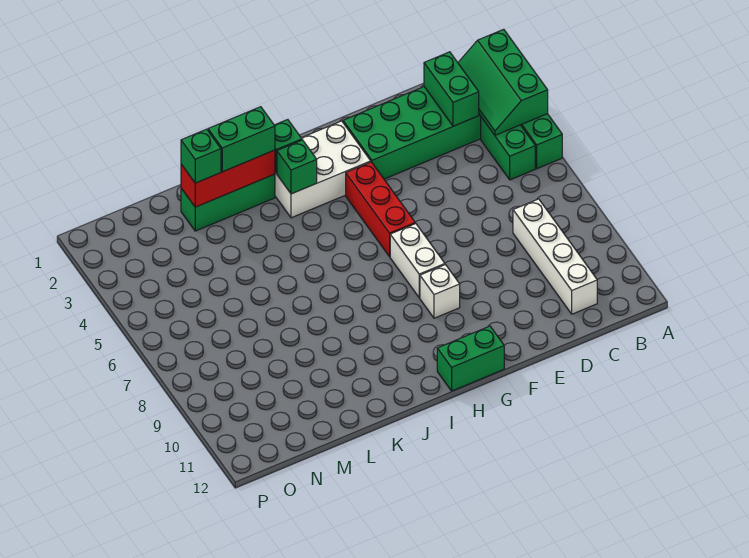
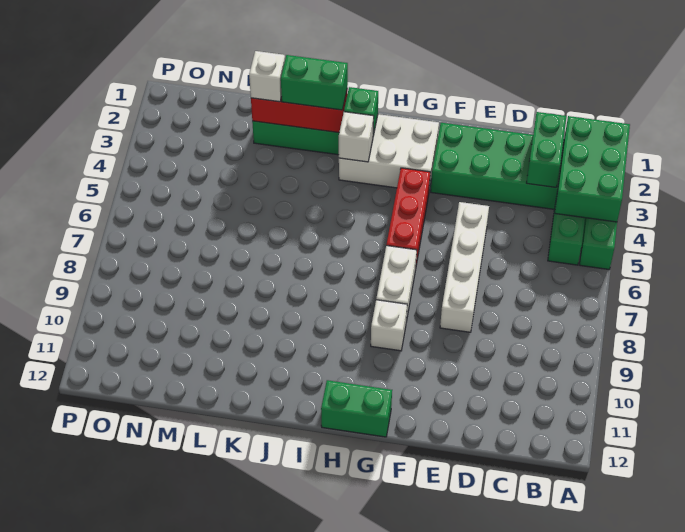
green slope A2:B4 level 2 top A -> green brick A2:B4 level 2
white brick C8:C11 level 1 -> white brick E5:E8 level 1
green brick I3 level 2 -> white brick I3 level 2
green brick L2 level 3 -> white brick L2 level 3

